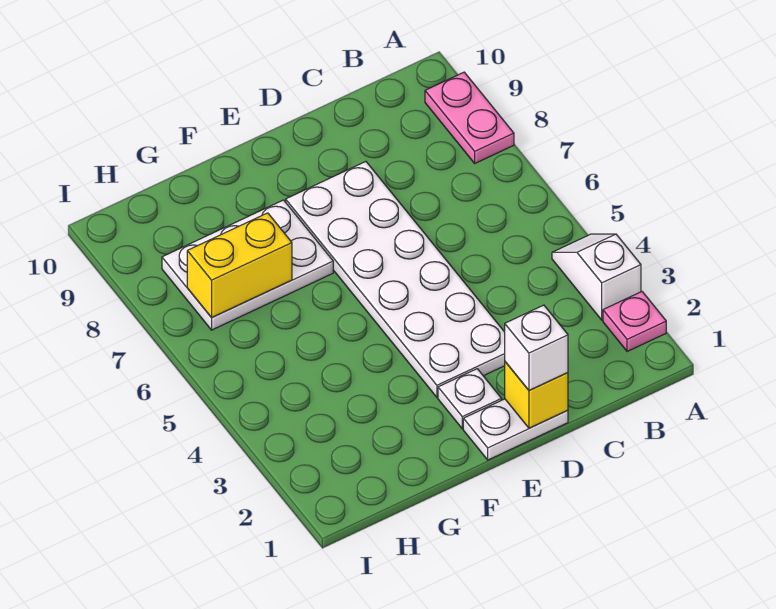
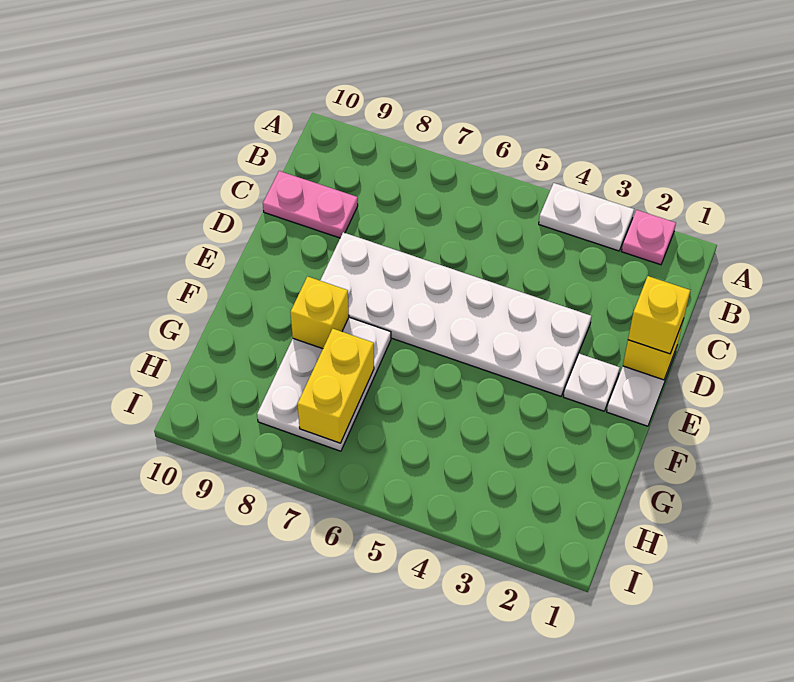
white slope A3:A4 level 1 top 3 -> white plate A3:A4 level 1
pink plate A8:A9 level 1 -> pink plate C9:C10 level 1
white brick D1 level 3 -> yellow brick D1 level 3
none -> yellow brick F8 level 2

